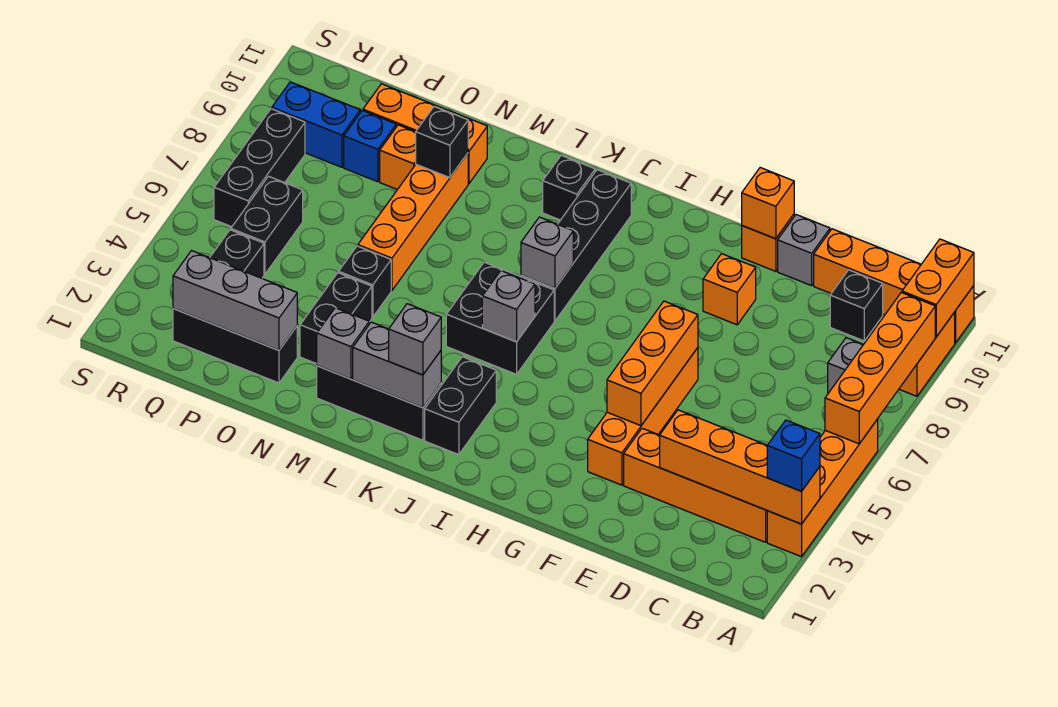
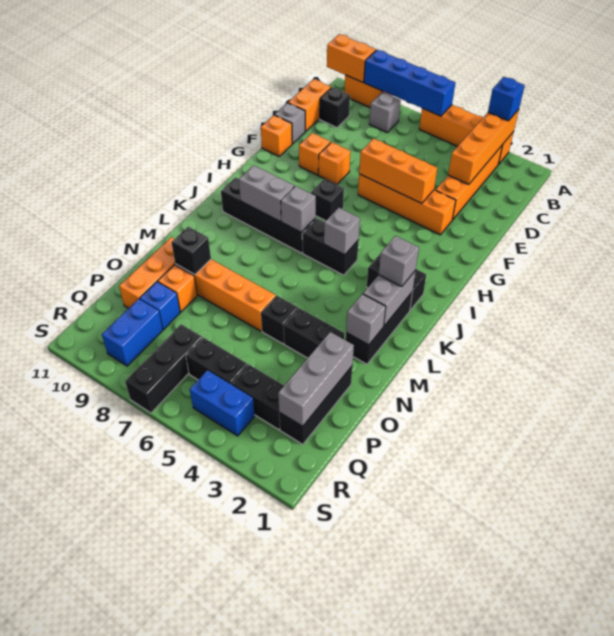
orange brick A6:A9 level 2 -> blue brick A6:A9 level 2
orange brick A11:D11 level 1 -> orange brick C11:D11 level 1
orange brick F11 level 2 -> orange brick F8 level 1
black brick J5:K6 level 1 -> black brick J5:J6 level 1
none -> grey brick J8:J9 level 2
black brick K10 level 1 -> black brick H7 level 1
none -> blue brick R4:R5 level 1
black brick R6:R8 level 1 -> black brick Q7:S7 level 1

